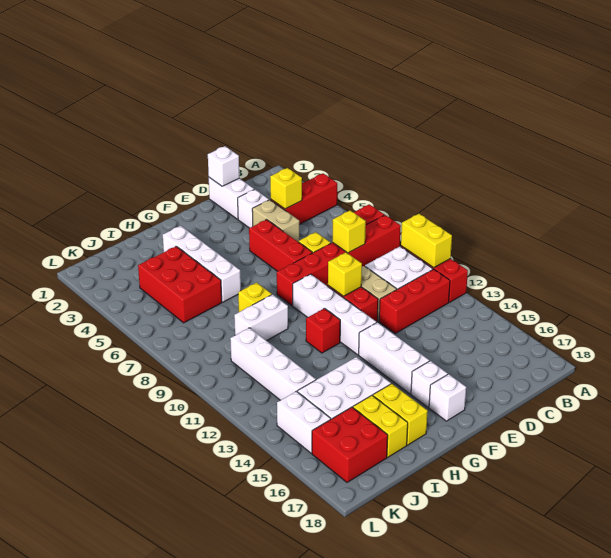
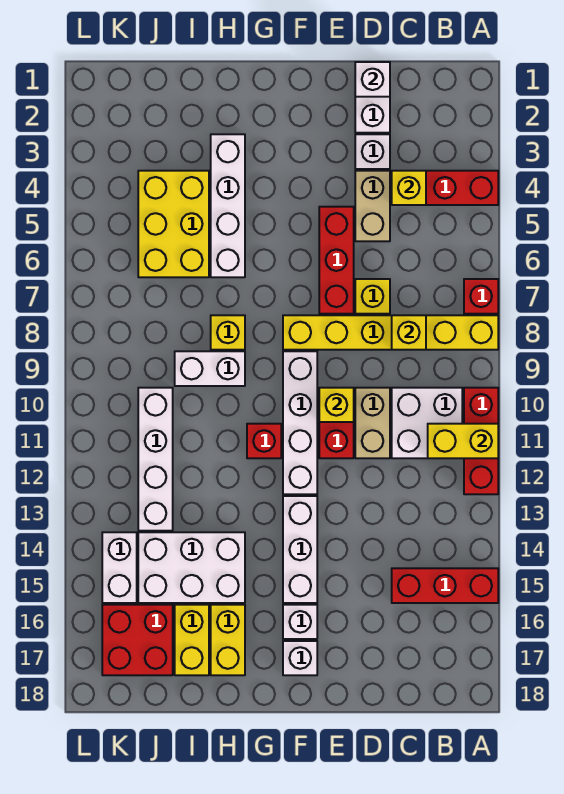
red brick A8:F8 level 1 -> yellow brick A8:F8 level 1
yellow brick A10:A11 level 2 -> yellow brick A11:B11 level 2
red brick B12:D12 level 1 -> red brick A15:C15 level 1
red brick I4:J6 level 1 -> yellow brick I4:J6 level 1

